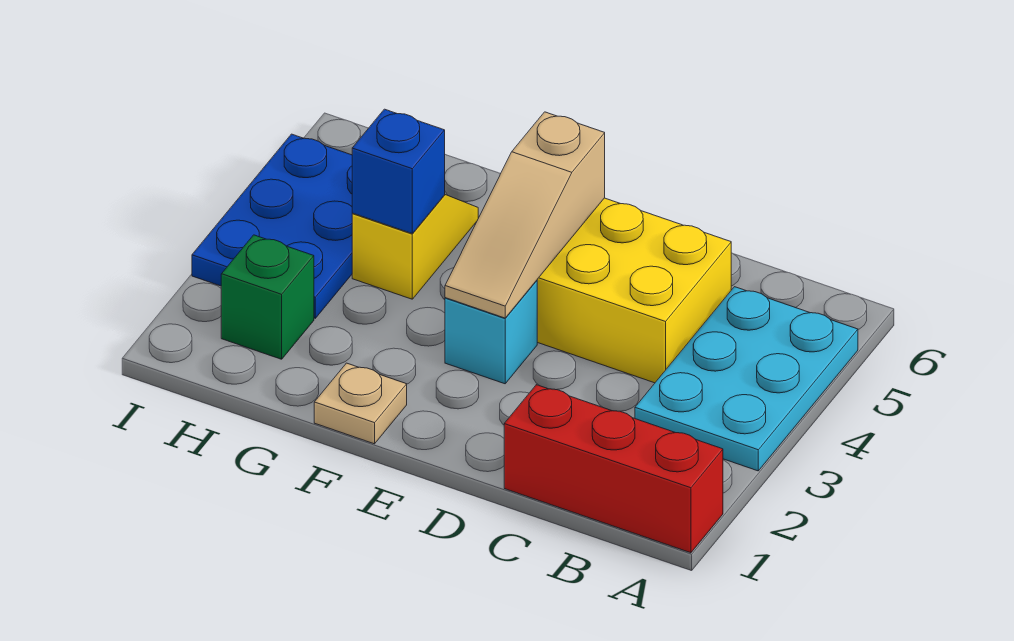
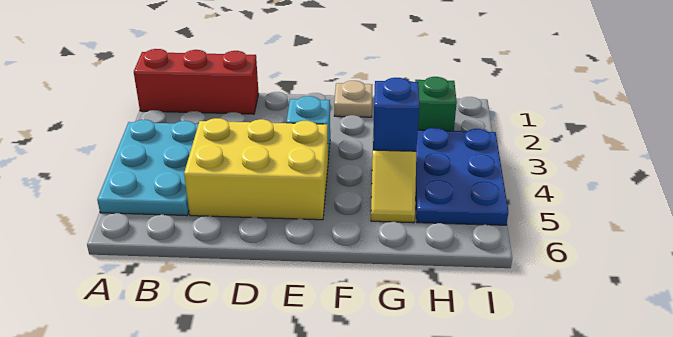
tan slope E3:E5 level 2 top 5 -> none

